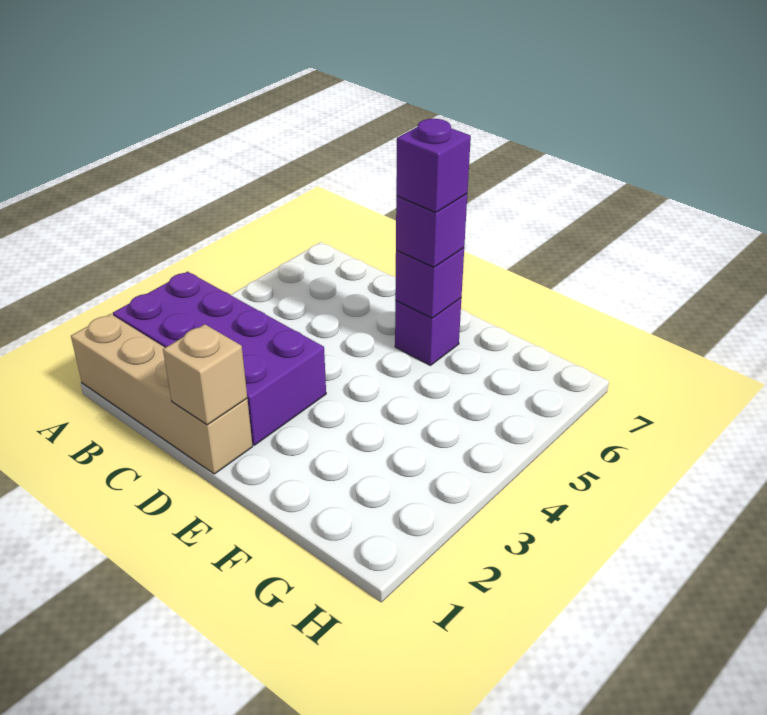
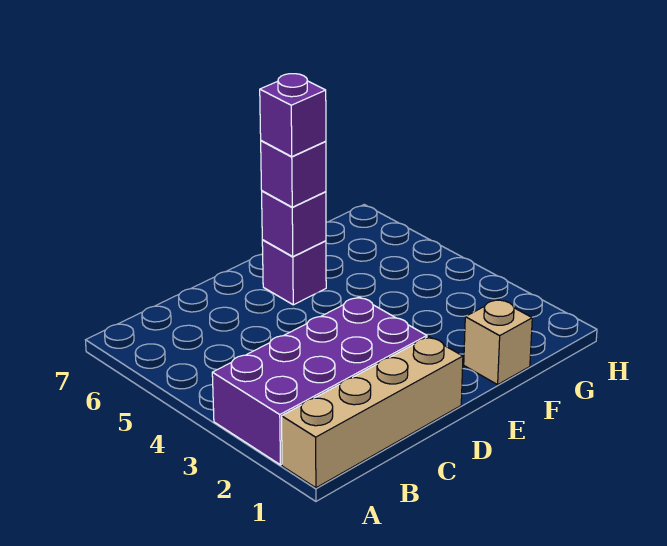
tan brick D1 level 2 -> tan brick F1 level 1

